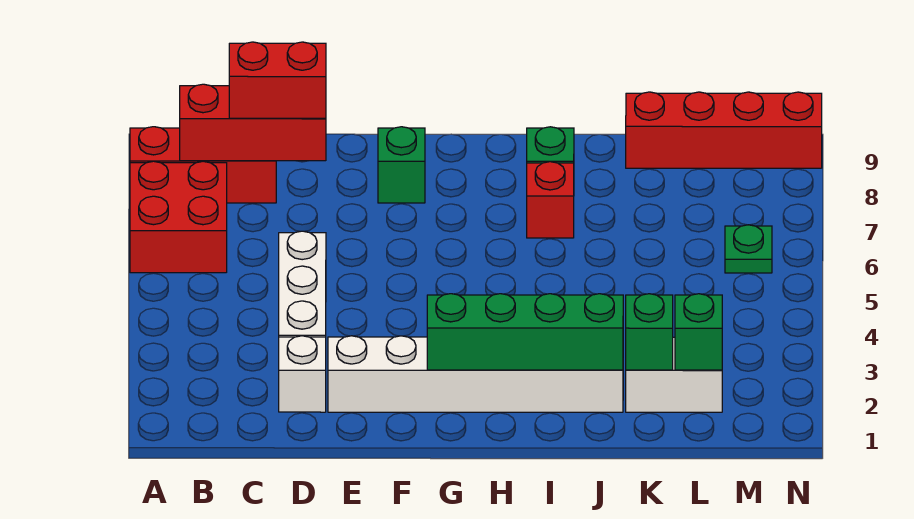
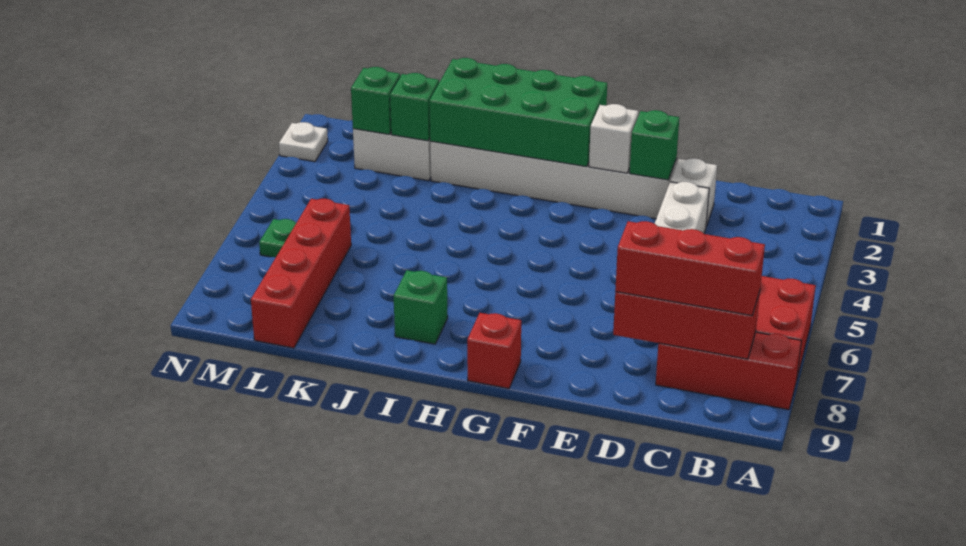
red brick C8:D8 level 3 -> red brick B8:D8 level 3
none -> white brick F2 level 2
green brick F8 level 1 -> green brick E2 level 2
green brick G2:J2 level 2 -> green brick G1:J2 level 2
red brick I7 level 1 -> red brick G9 level 1
red brick K9:N9 level 1 -> red brick L6:L9 level 1
none -> white plate N2 level 1

